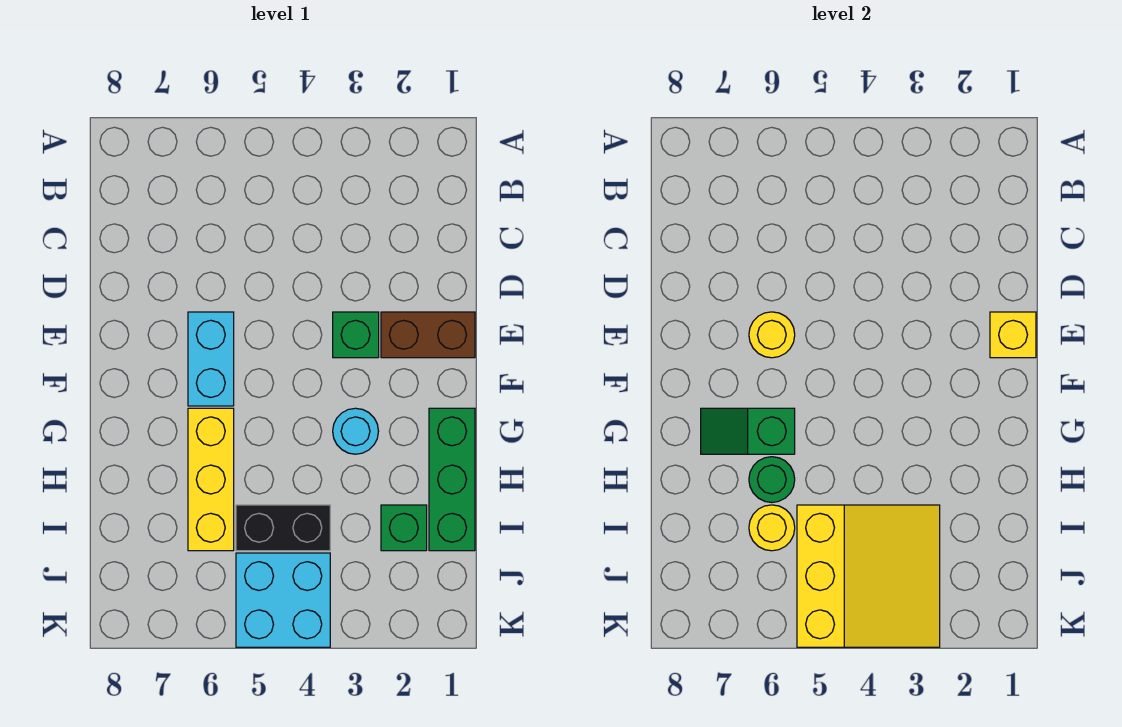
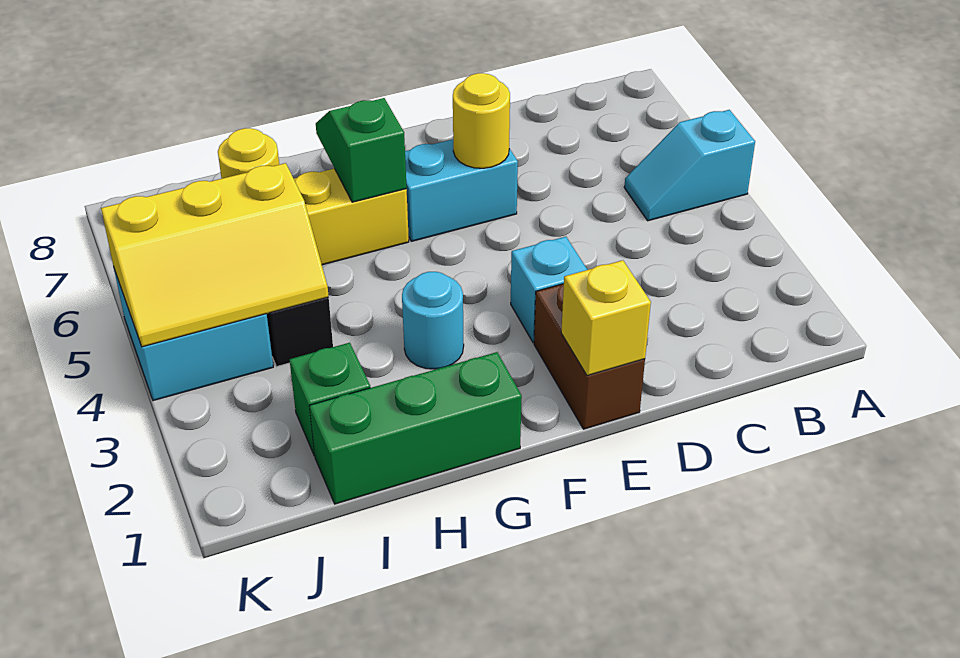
none -> cyan slope A5:B5 level 1 top A
green brick E3 level 1 -> cyan brick E3 level 1
green round brick H6 level 2 -> none
yellow slope I3:K5 level 2 top 5 -> yellow slope I4:K5 level 2 top 5

